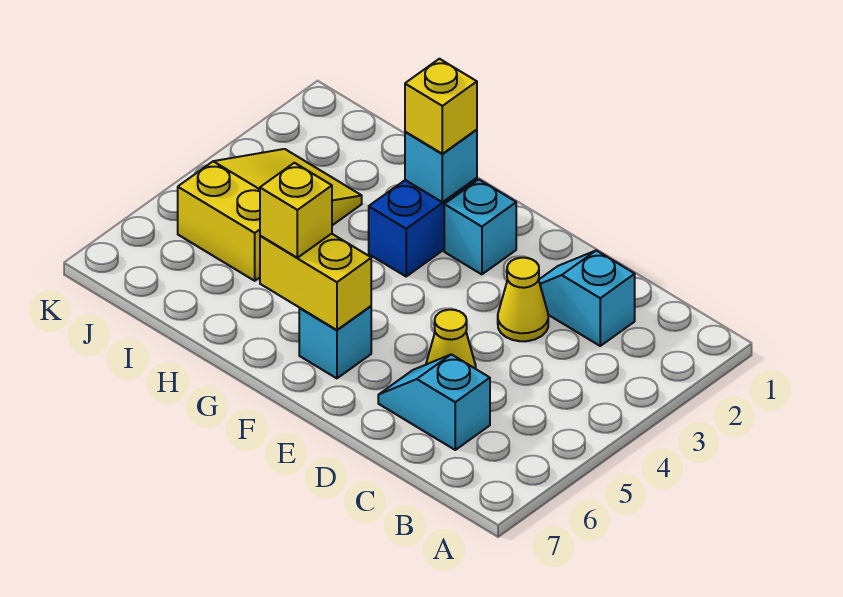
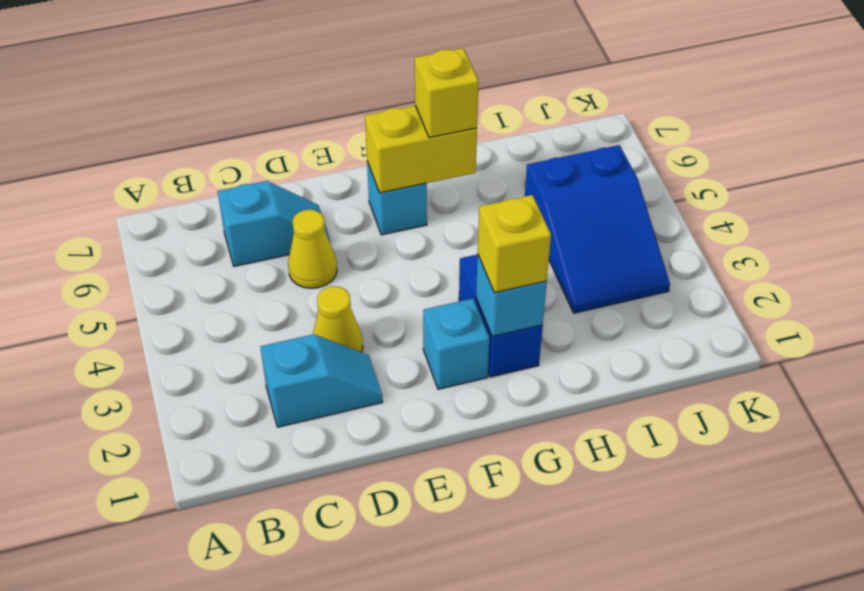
yellow slope I3:J5 level 1 top 5 -> blue slope I3:J5 level 1 top 5

